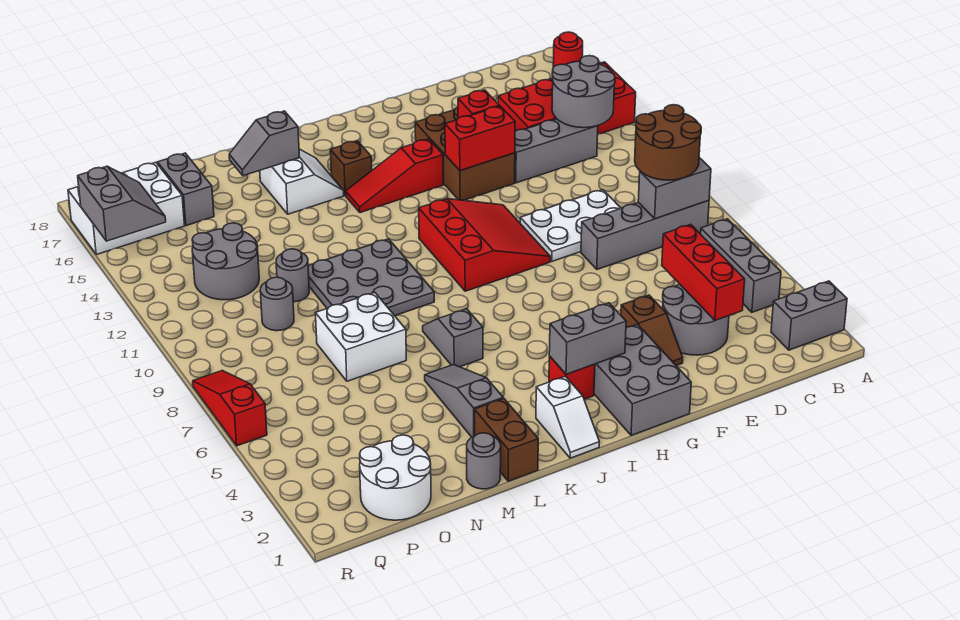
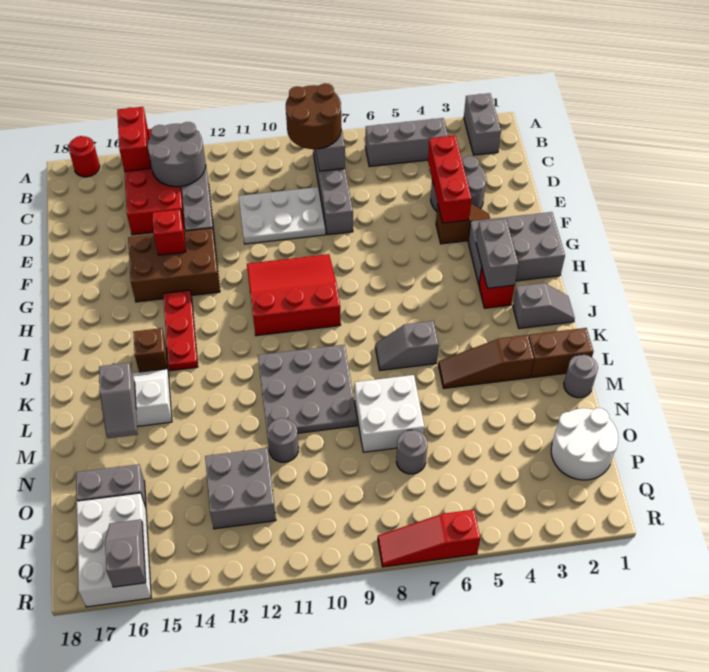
red brick D3:D5 level 2 -> red brick D4:F4 level 2
white plate D9:F10 level 1 -> white plate D9:E11 level 1
red brick F13:G13 level 2 -> red brick A15:B15 level 2
red slope H14:J14 level 1 top H -> red plate H14:J14 level 1
white slope J1:J2 level 1 top 2 -> grey slope J1:J2 level 1 top 2
grey slope L3:L5 level 1 top 3 -> brown slope L3:L5 level 1 top 3
grey round brick O10 level 1 -> grey round brick O7 level 1
grey round brick O12:P13 level 1 -> grey brick O12:P13 level 1
grey slope Q15:R16 level 2 top R -> grey slope Q16:R16 level 2 top R

